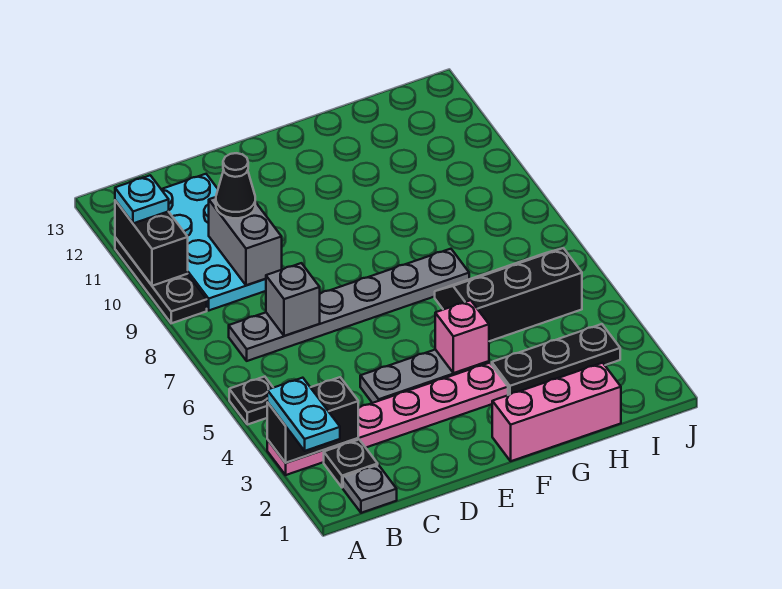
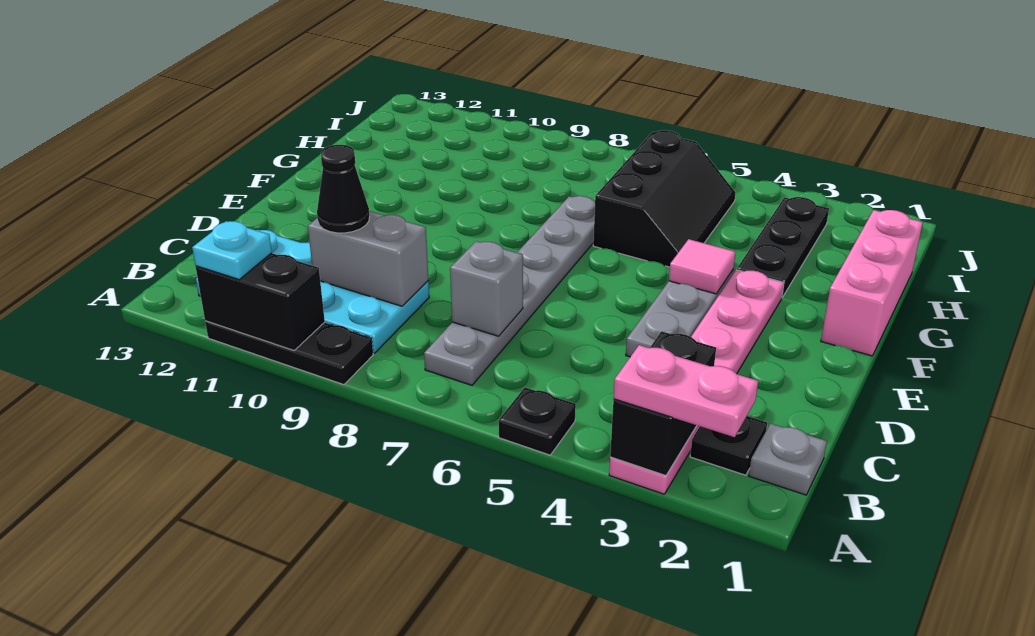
cyan plate A2:A3 level 3 -> pink plate A2:A3 level 3
pink brick F4 level 2 -> pink tile F4 level 2
black slope G5:I6 level 1 top 5 -> black slope G5:I6 level 1 top 6

